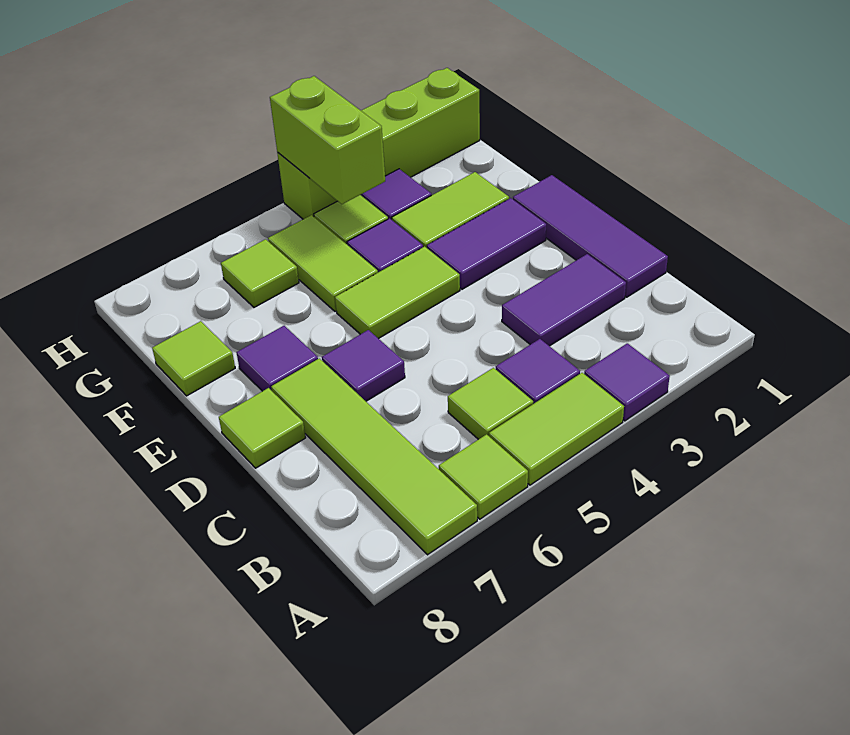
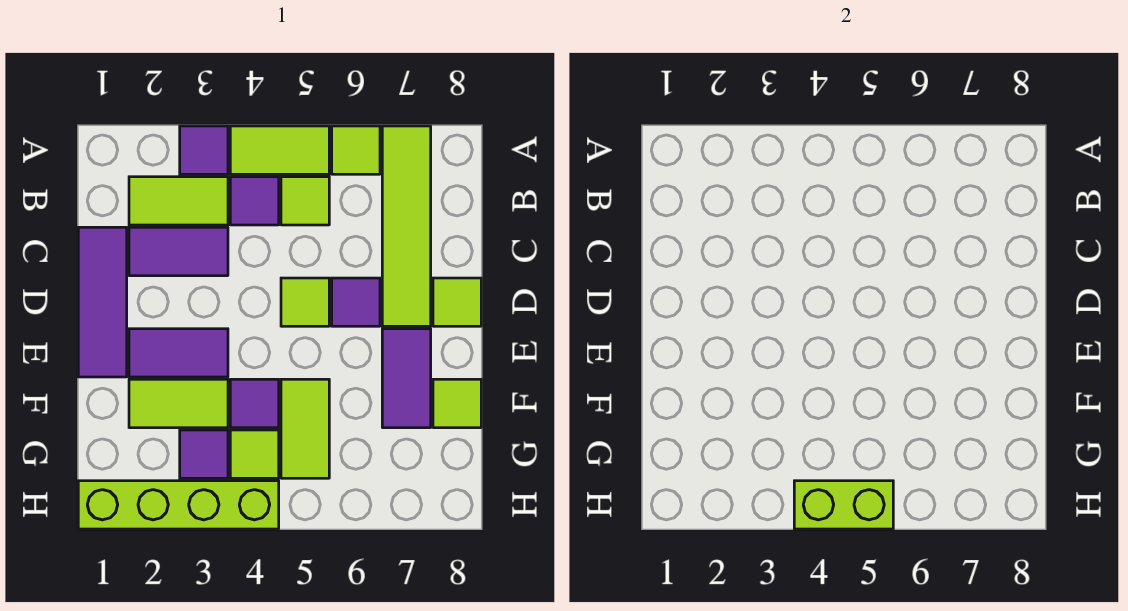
lime tile E4:E5 level 1 -> lime tile B2:B3 level 1
purple tile E7 level 1 -> purple tile E7:F7 level 1
lime brick G4:H4 level 2 -> lime brick H4:H5 level 2
lime tile G6 level 1 -> lime tile D5 level 1

